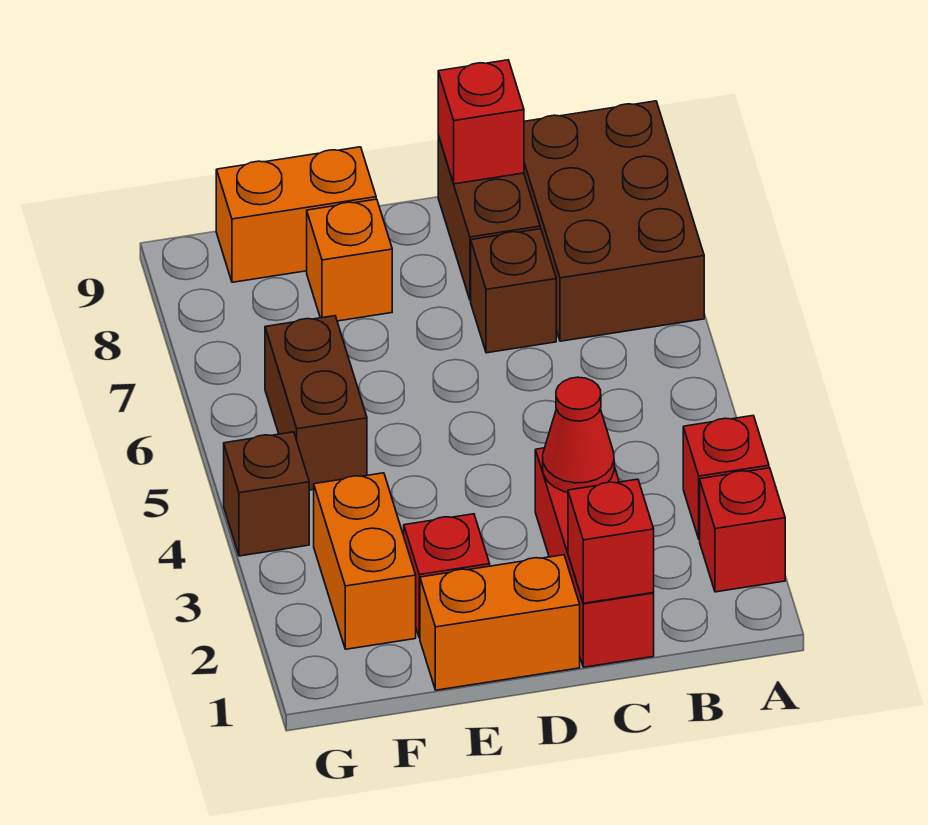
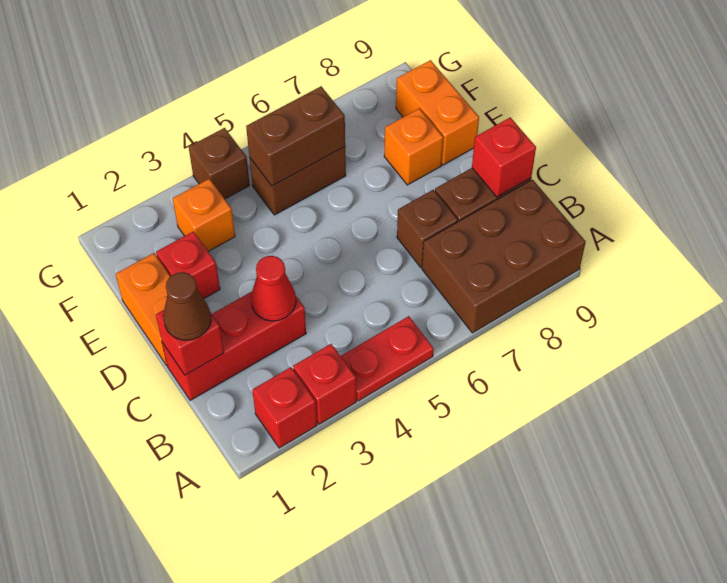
none -> red plate A4:A5 level 1
none -> brown cone C1 level 3
orange brick F2:F3 level 1 -> orange brick F3 level 1
none -> brown brick F5:F6 level 2

